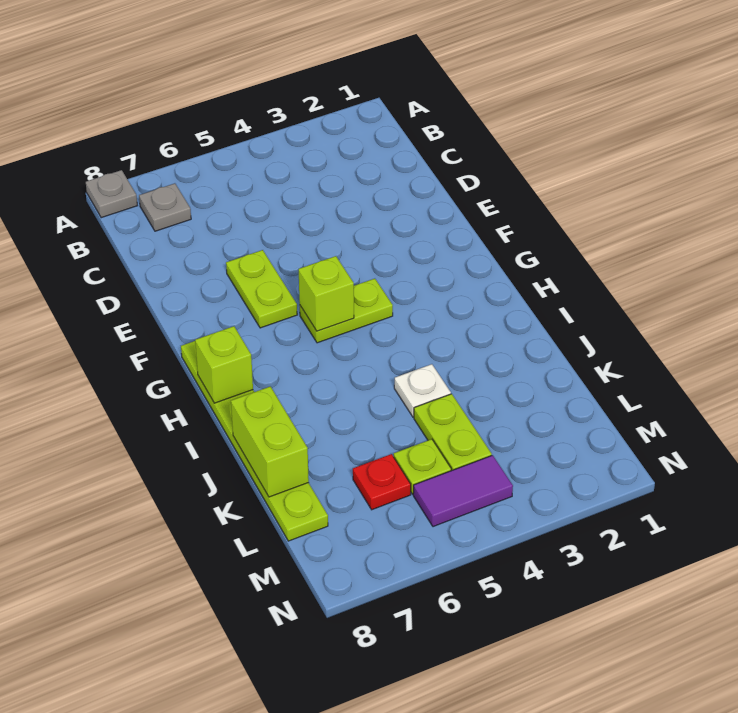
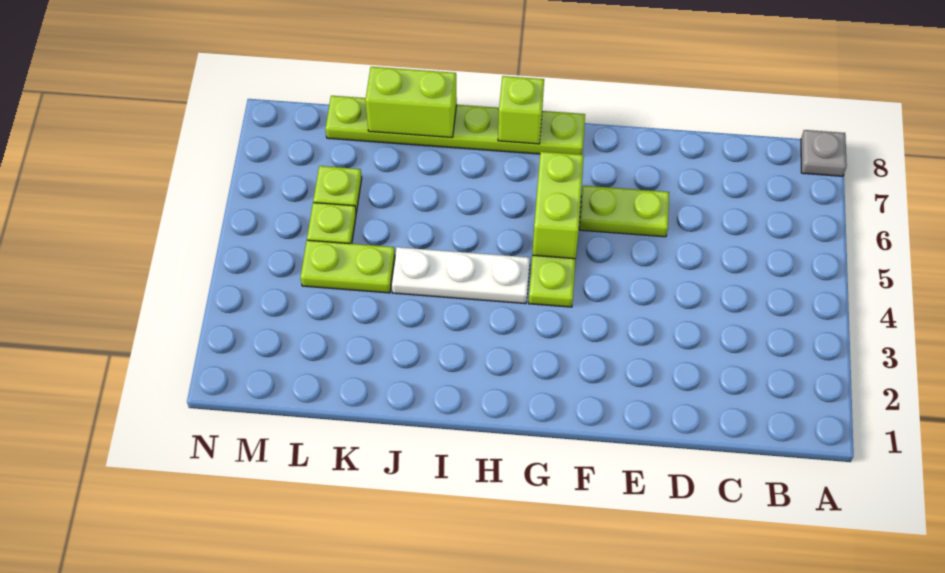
grey plate B7 level 1 -> none
lime brick G5 level 2 -> lime brick G5:G6 level 2
white plate J4 level 1 -> white plate H4:J4 level 1
red plate L6 level 1 -> lime plate L6 level 1
purple tile M4:M5 level 1 -> none

